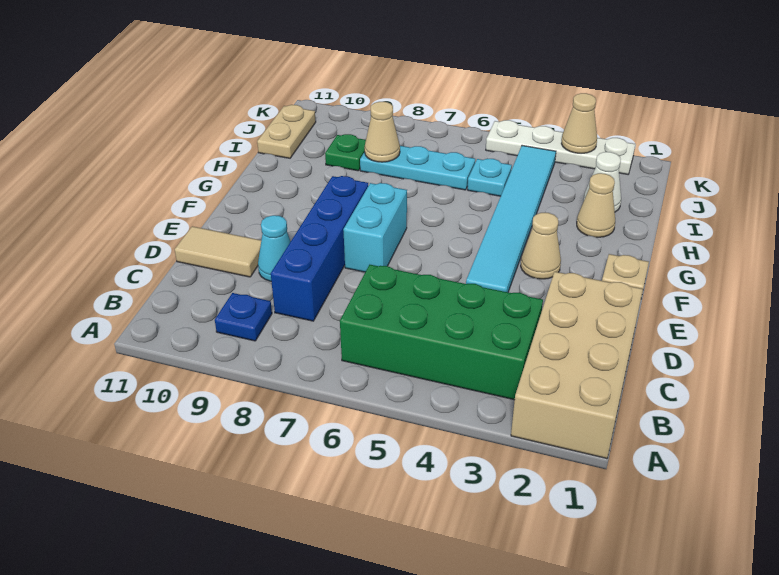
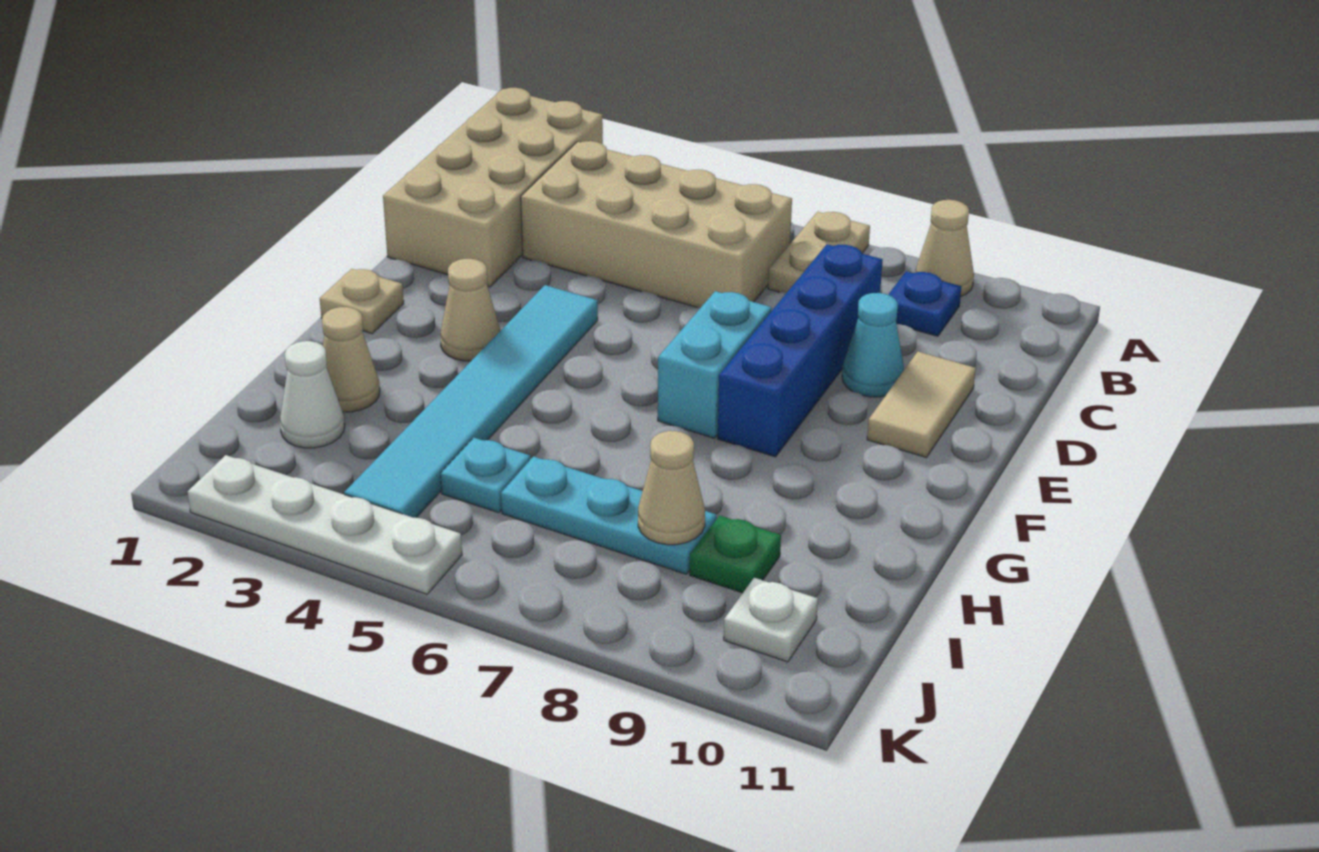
green brick B3:C6 level 1 -> tan brick B3:C6 level 1
tan tile D10:D11 level 1 -> tan tile D10:E10 level 1
tan plate I11:J11 level 1 -> tan plate A7:B7 level 1
none -> white plate J10 level 1
tan cone K3 level 2 -> tan cone A9 level 1

